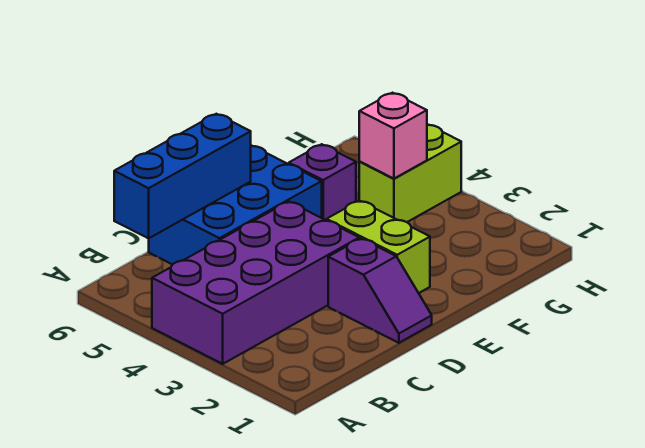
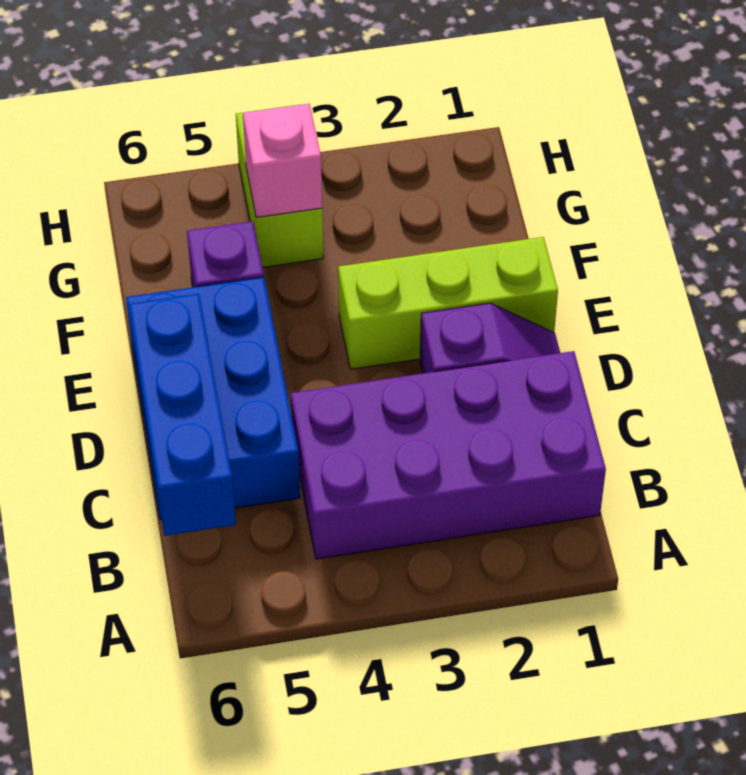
purple brick A3:D4 level 1 -> purple brick B1:C4 level 1
lime brick E2:E3 level 1 -> lime brick E1:E3 level 1

